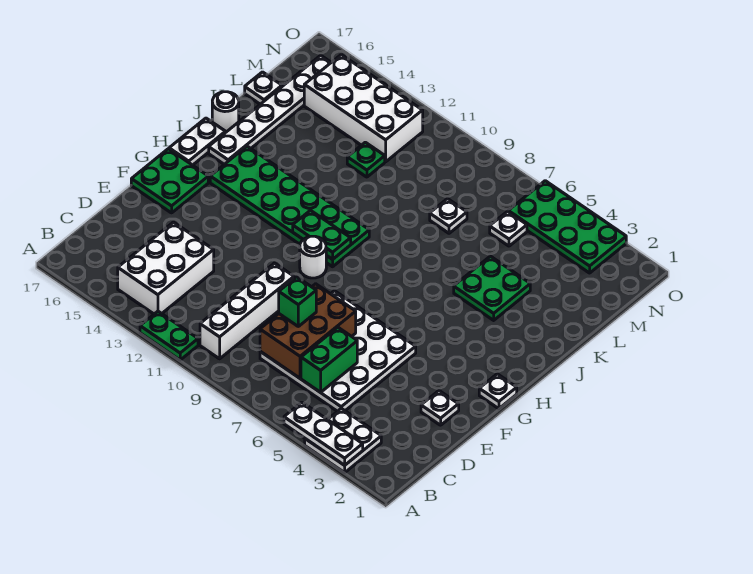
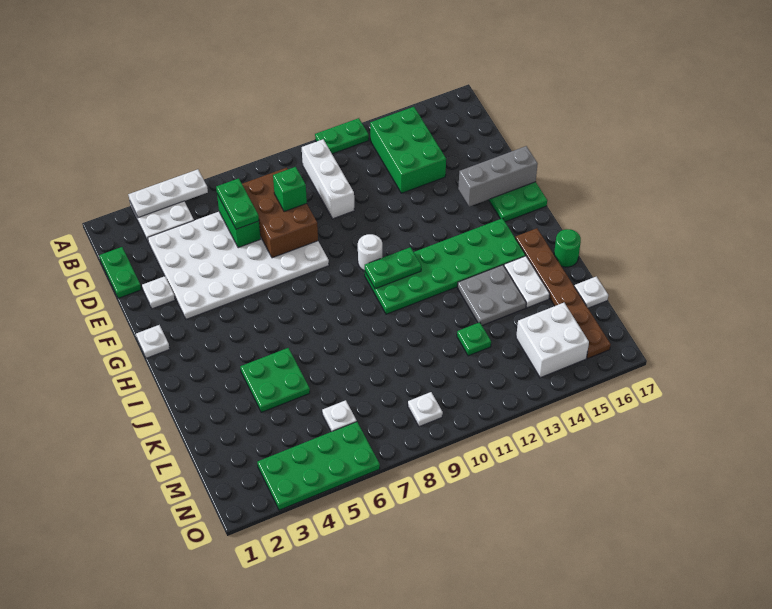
white brick B10:E10 level 1 -> white brick B10:D10 level 1
white brick B13:D14 level 1 -> green brick B13:D14 level 1
none -> green plate C1:D1 level 1
white plate C5:F8 level 1 -> white plate C3:F8 level 1
none -> green plate C6:D6 level 3
none -> grey brick F15:F17 level 2
white plate H17:I17 level 1 -> white plate J15:K15 level 1
white plate I16:N16 level 1 -> brown plate I16:N16 level 1
none -> grey plate J13:K14 level 1
white round brick J17 level 1 -> green round brick J17 level 1
white plate L8 level 1 -> white plate N9 level 1
white brick M12:N15 level 1 -> white brick M14:N15 level 1

